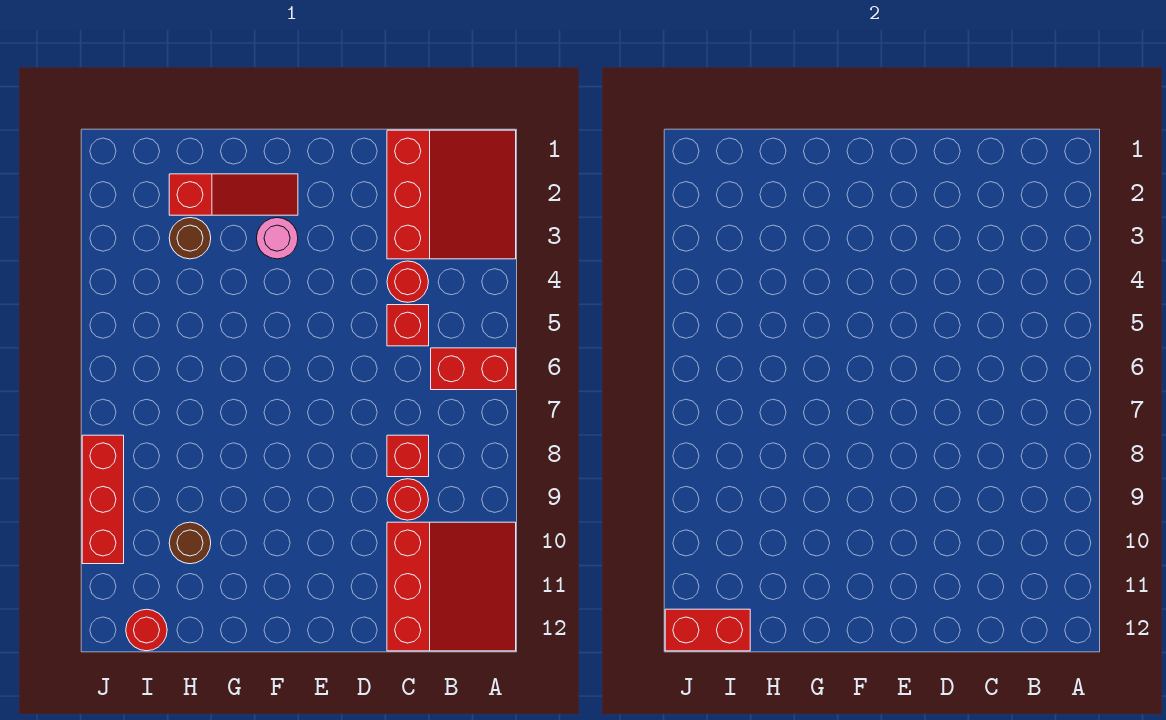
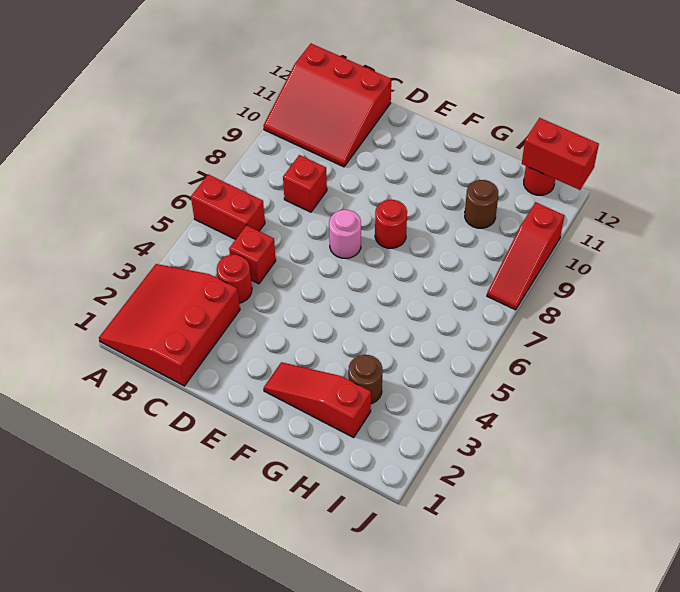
red slope A10:C12 level 1 top C -> red slope A10:C12 level 1 top 12
red round brick C9 level 1 -> red round brick F8 level 1
pink round brick F3 level 1 -> pink round brick E7 level 1
red brick J8:J10 level 1 -> red slope J8:J10 level 1 top 10

